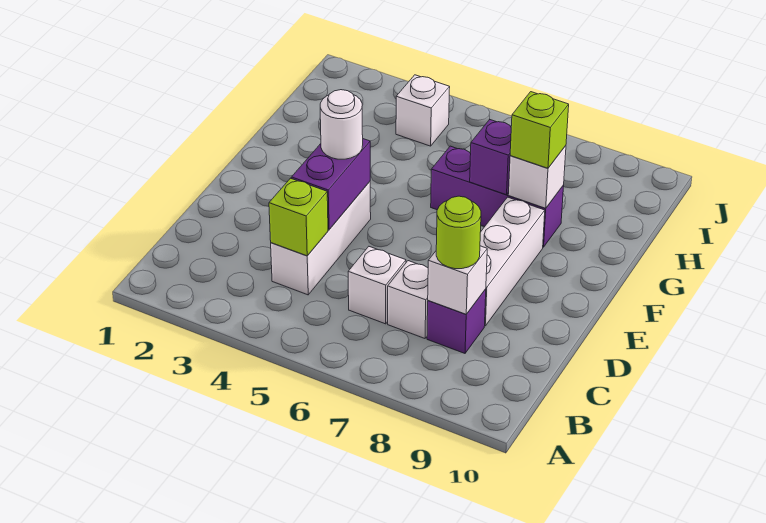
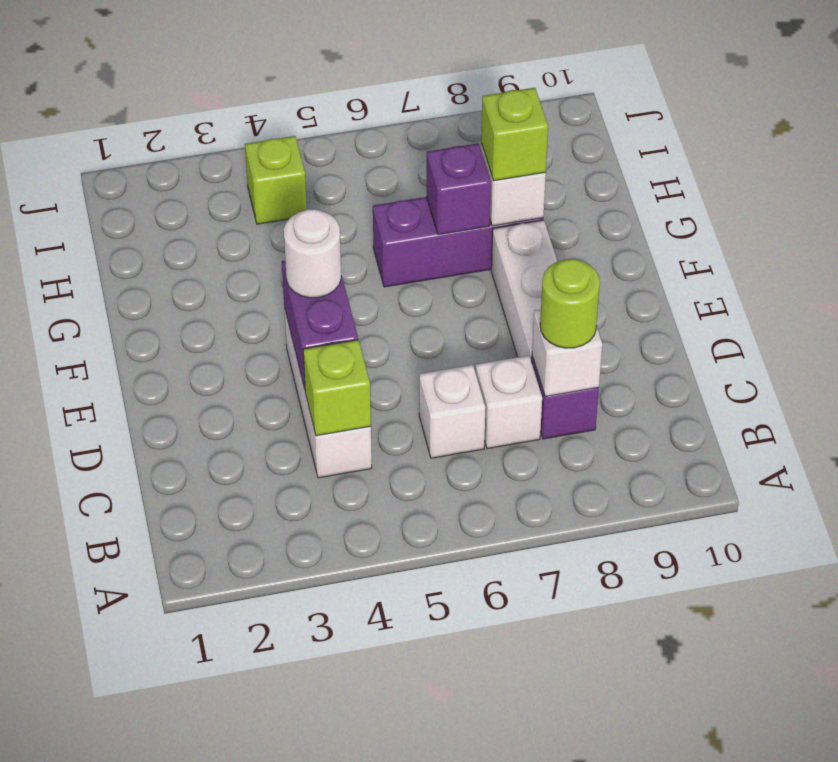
white brick I4 level 1 -> lime brick I4 level 1

